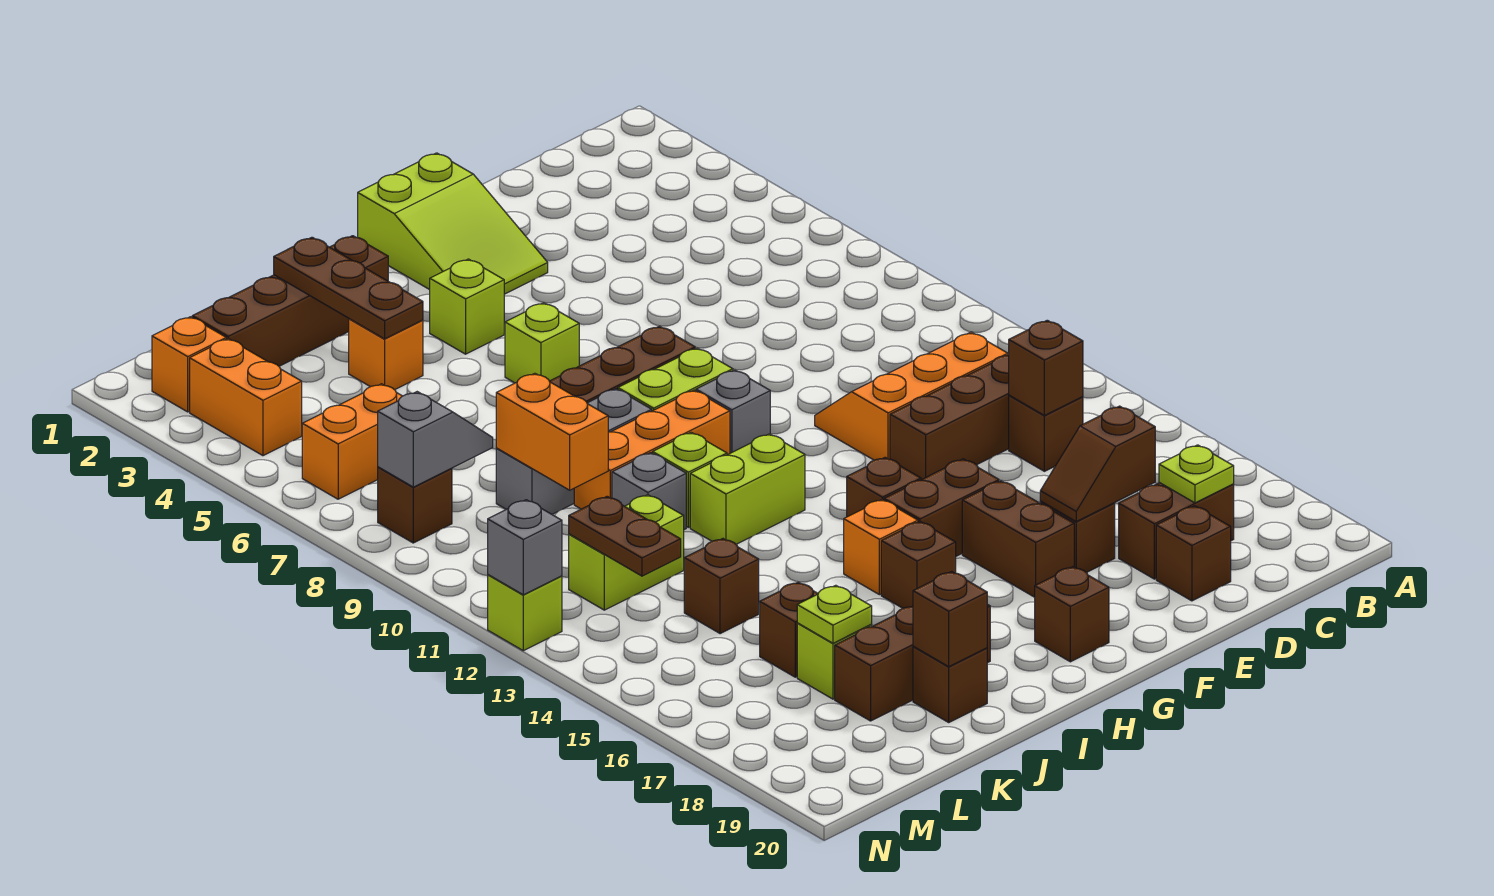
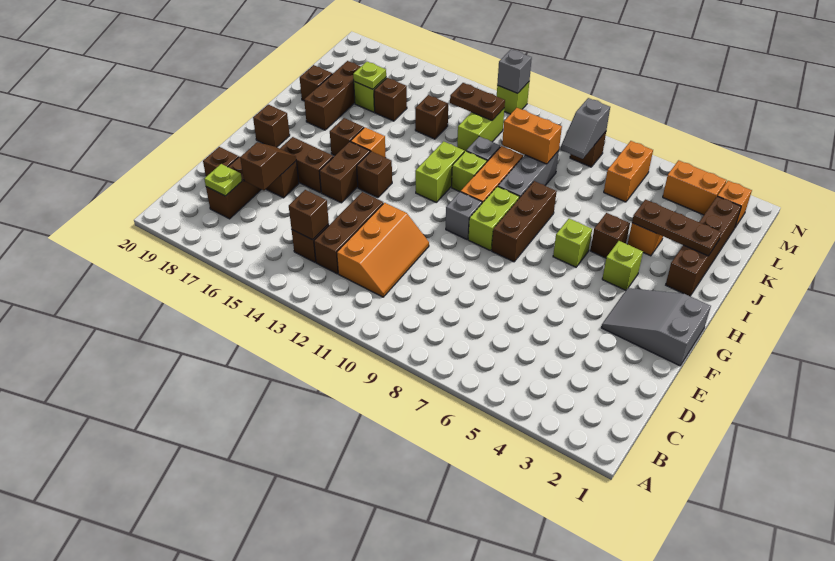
lime slope F1:G3 level 1 top 1 -> grey slope F1:G3 level 1 top 1
brown brick J19 level 2 -> brown brick I5 level 1

